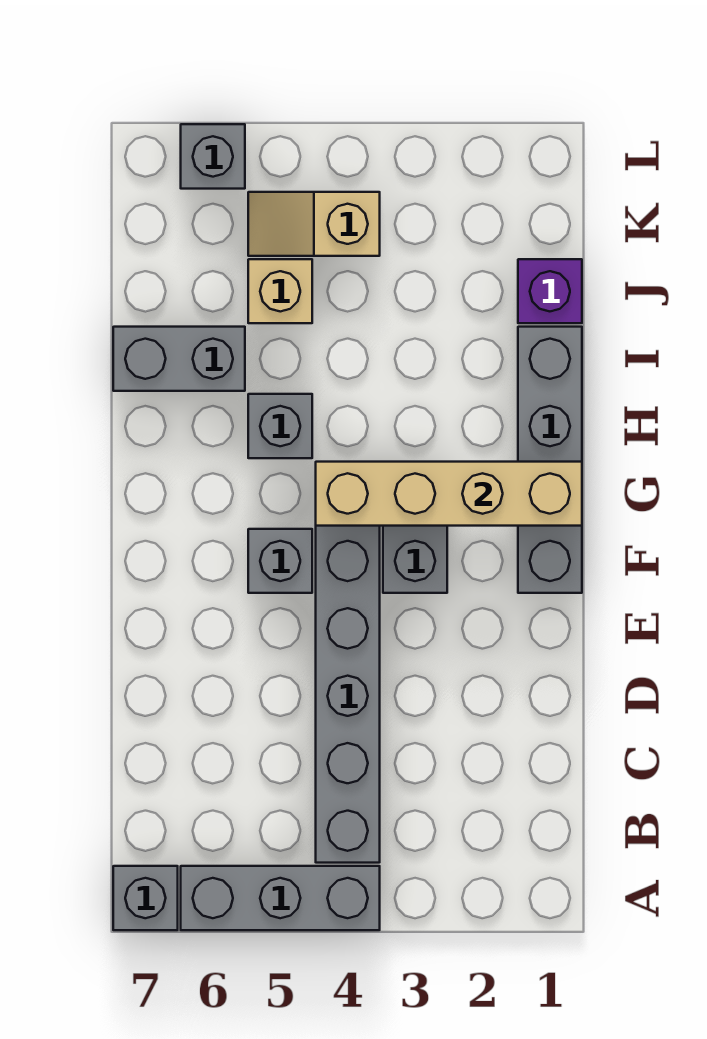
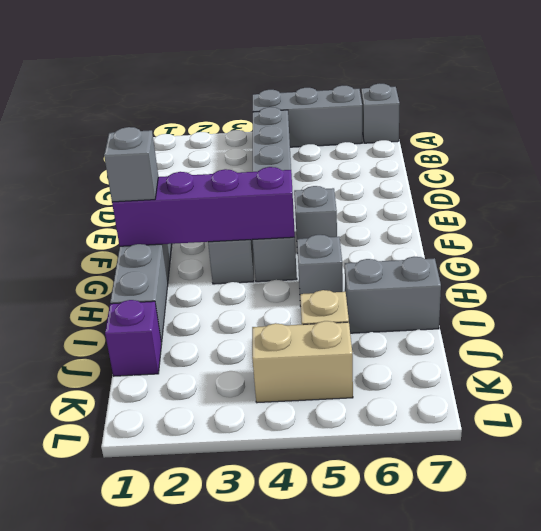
tan brick G1:G4 level 2 -> purple brick G1:G4 level 2
tan slope K4:K5 level 1 top 4 -> tan brick K4:K5 level 1
grey brick L6 level 1 -> grey brick G1 level 3

